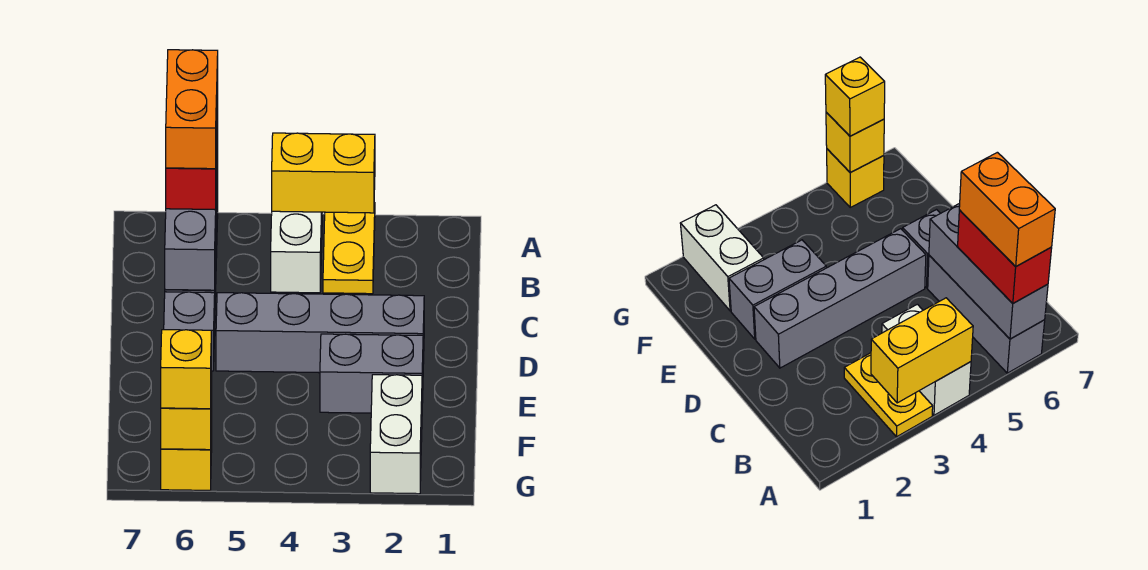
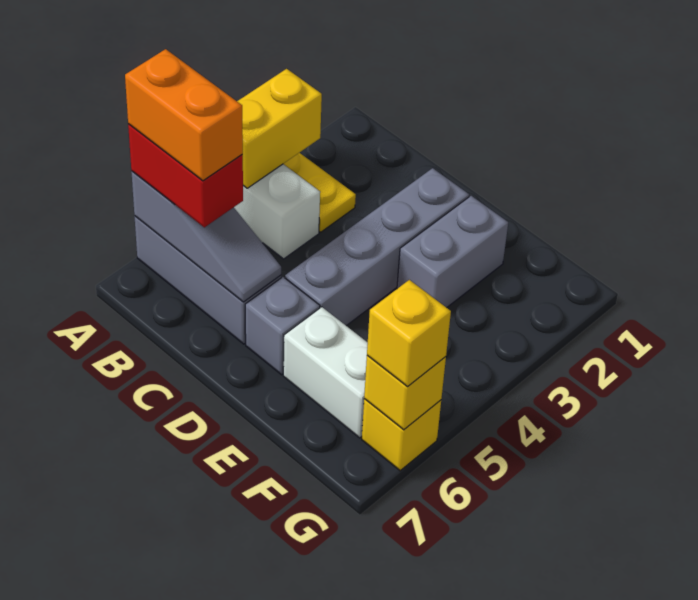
grey brick A6:C6 level 2 -> grey slope A6:C6 level 2 top A
white brick F2:G2 level 1 -> white brick E6:F6 level 1

